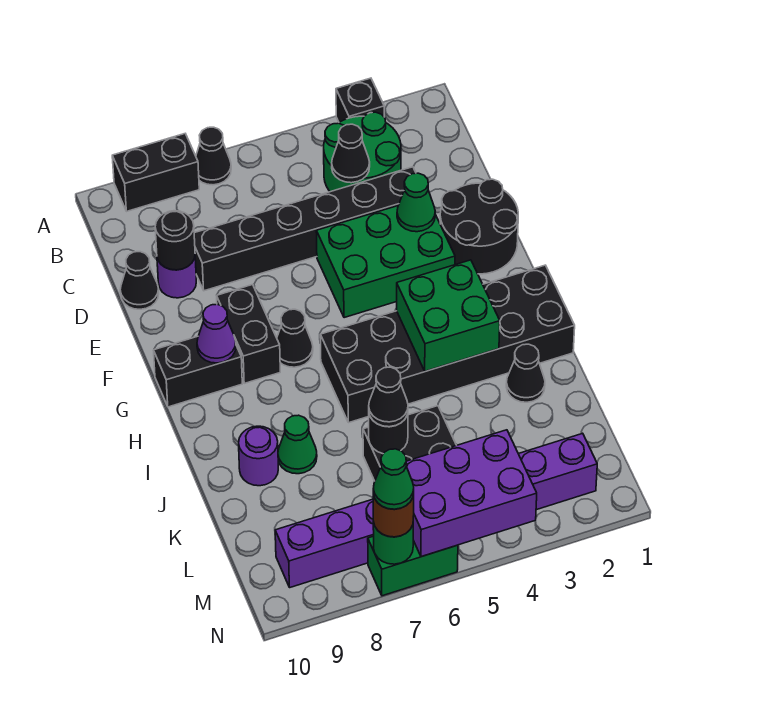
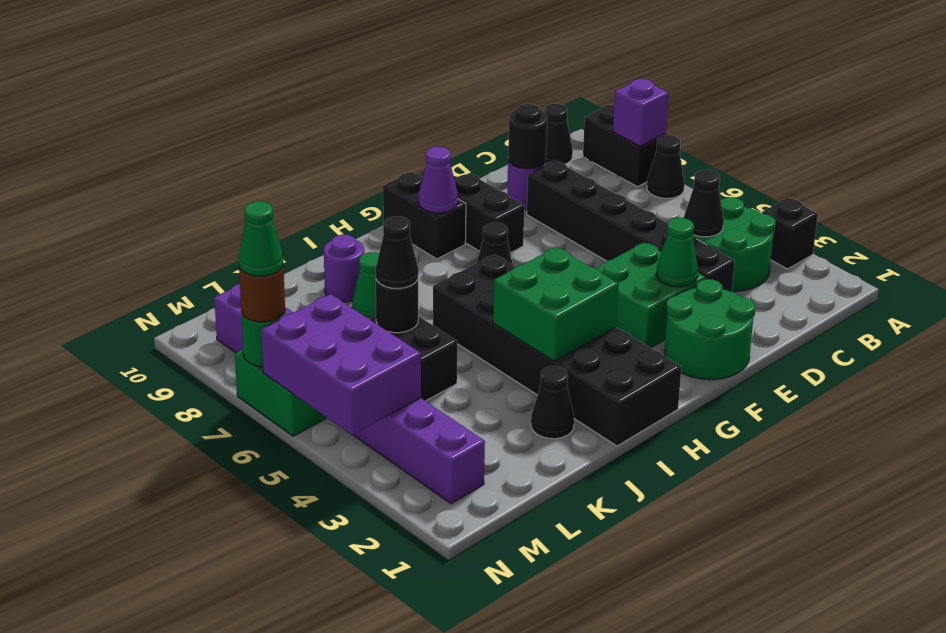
none -> purple brick A8 level 2
black cone D10 level 1 -> black cone B10 level 1
black round brick E1:F2 level 1 -> green round brick E1:F2 level 1
green brick E3:F5 level 1 -> green brick E3:F4 level 1
black brick F8:G8 level 1 -> black brick F8:F9 level 1

